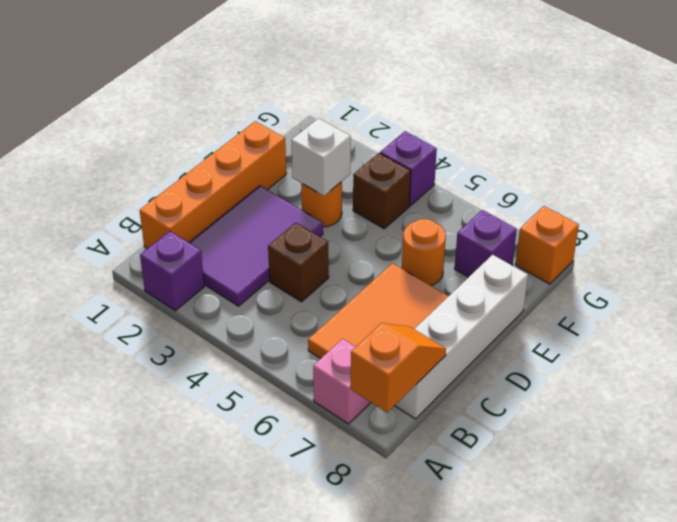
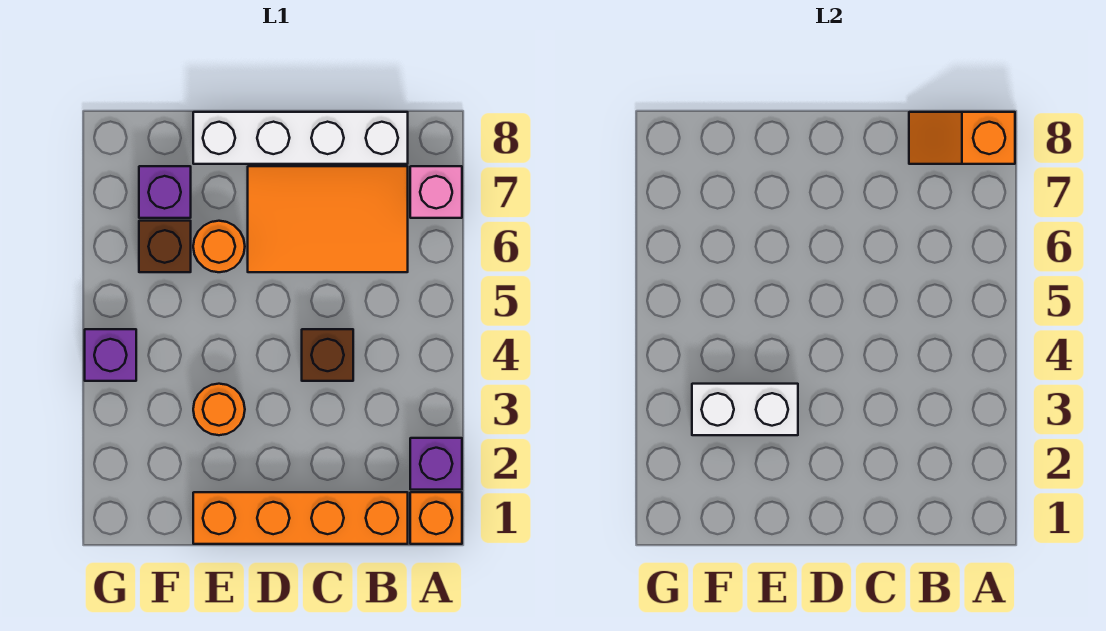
purple tile B2:D3 level 1 -> none
white brick E3 level 2 -> white brick E3:F3 level 2
brown brick F4 level 1 -> brown brick F6 level 1
orange brick G8 level 1 -> orange brick A1 level 1

